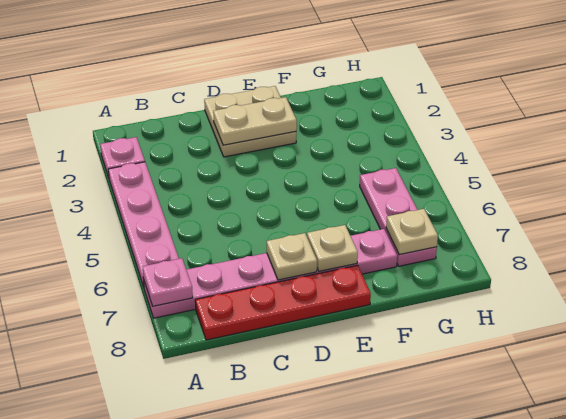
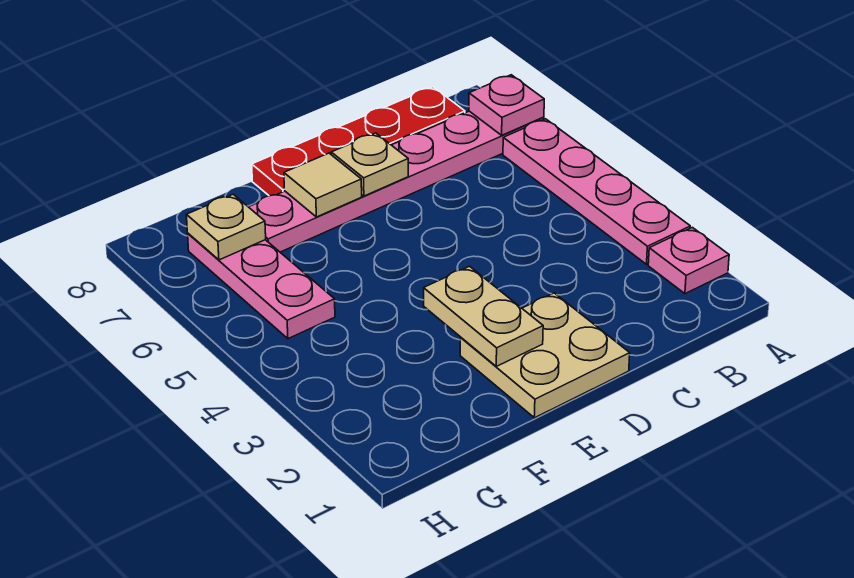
tan plate D2:E2 level 2 -> tan plate E2:E3 level 2
tan plate E7 level 2 -> tan tile E7 level 2

